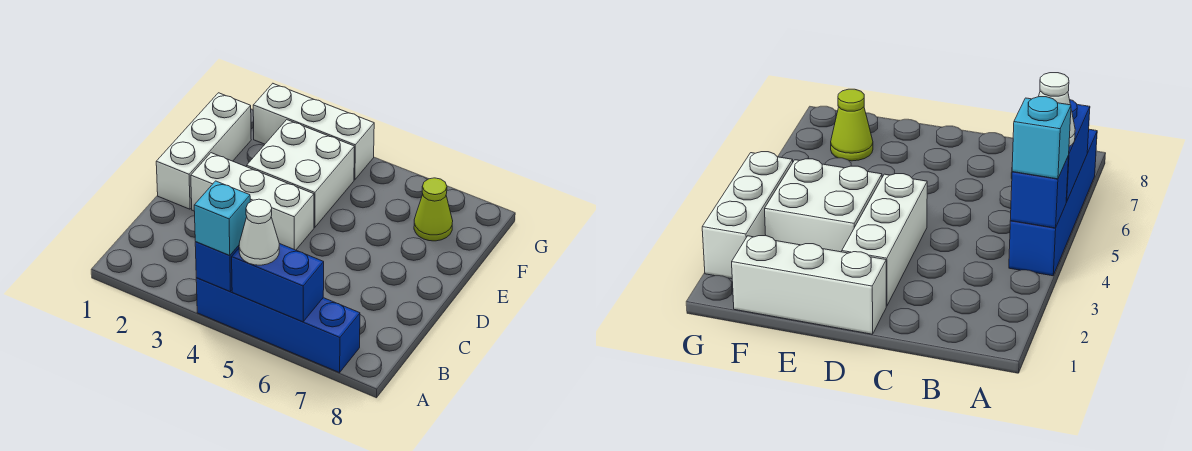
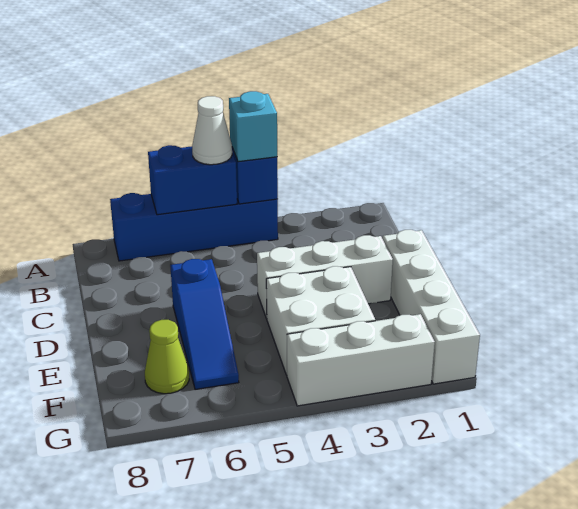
white brick D1:F1 level 1 -> white brick D1:G1 level 1
none -> blue slope D6:F6 level 1 top D

